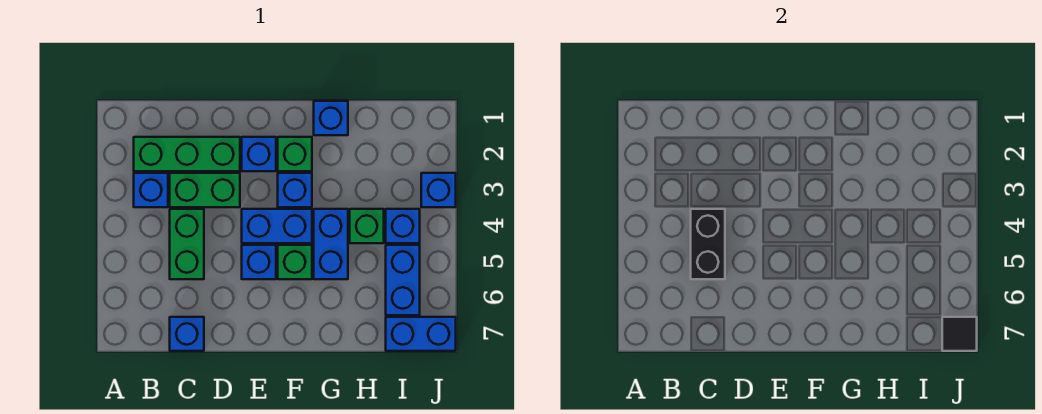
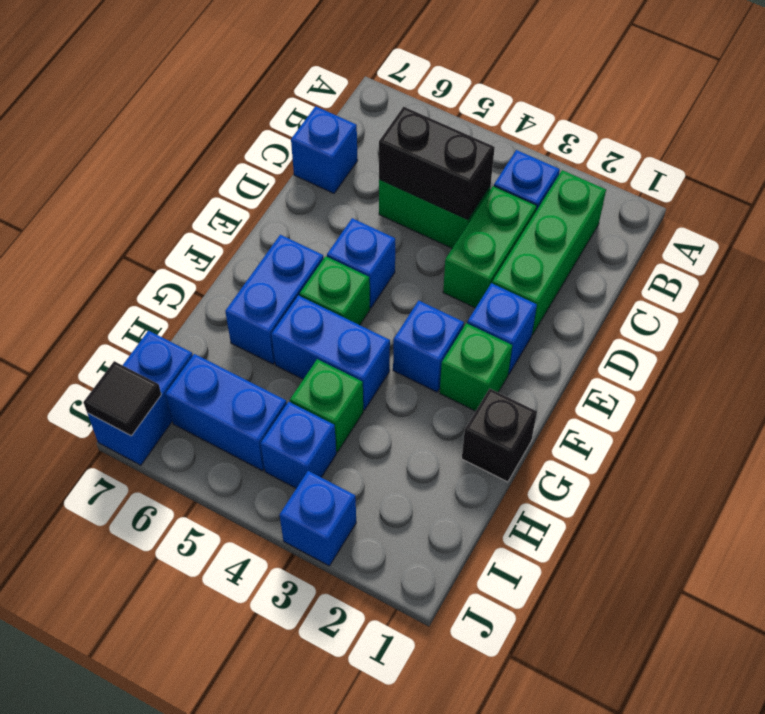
blue brick E4:F4 level 1 -> blue brick F6:G6 level 1
blue brick G1 level 1 -> black brick G1 level 1

